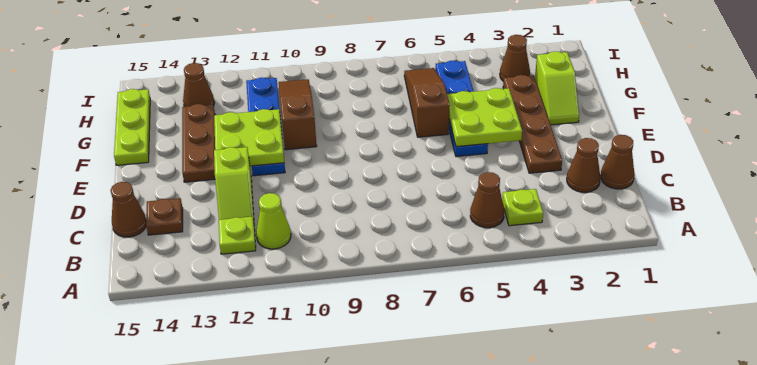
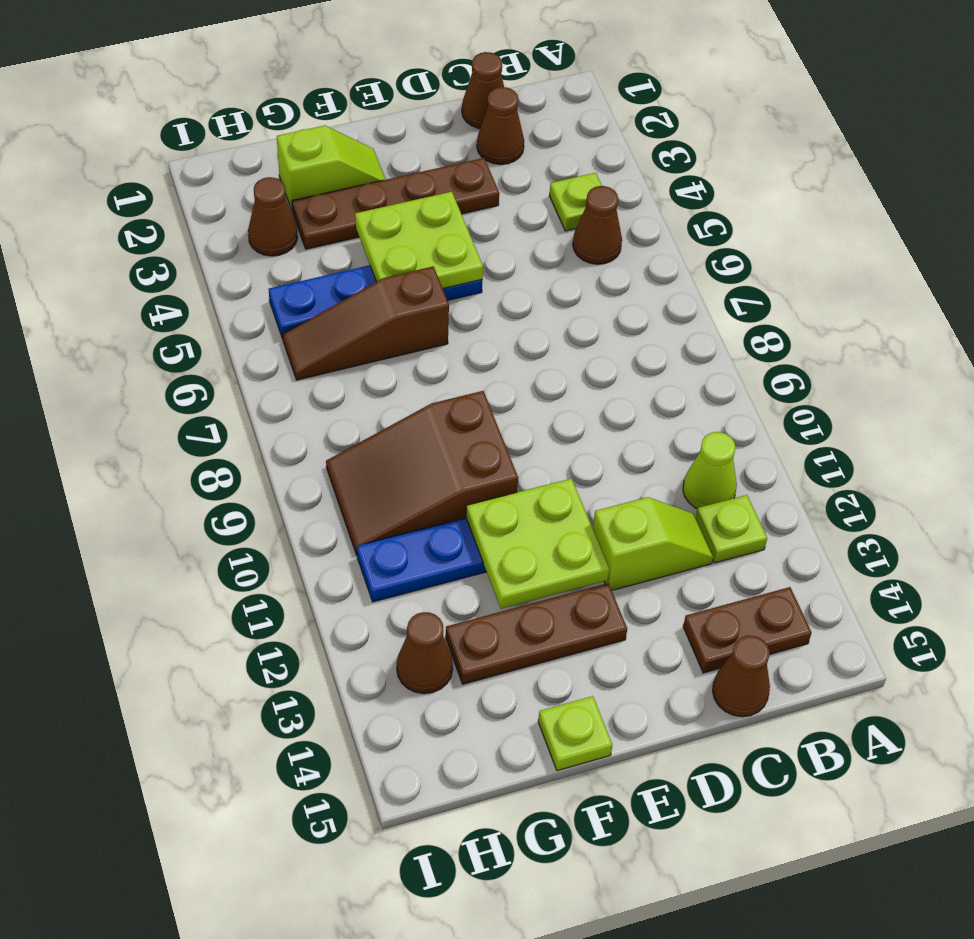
brown plate C14 level 1 -> brown plate B14:C14 level 1
brown slope F10:H10 level 1 top F -> brown slope F9:H10 level 1 top F
lime plate F15:H15 level 1 -> lime plate F15 level 1

